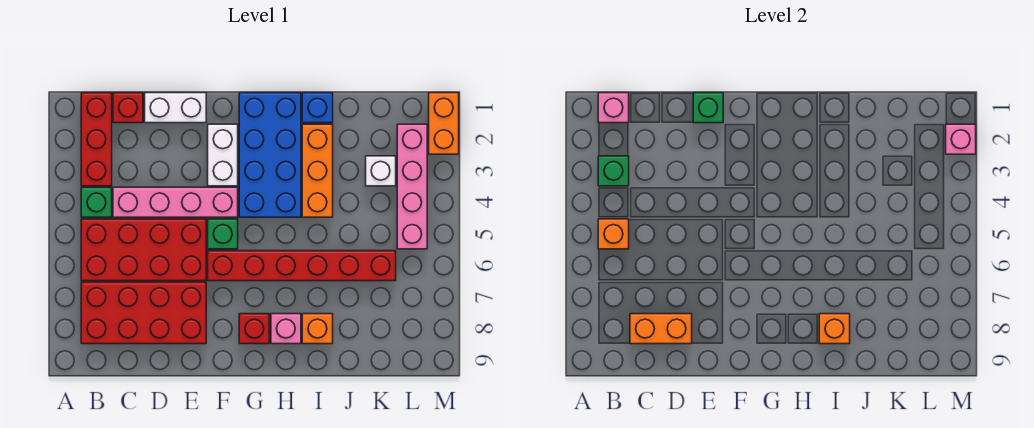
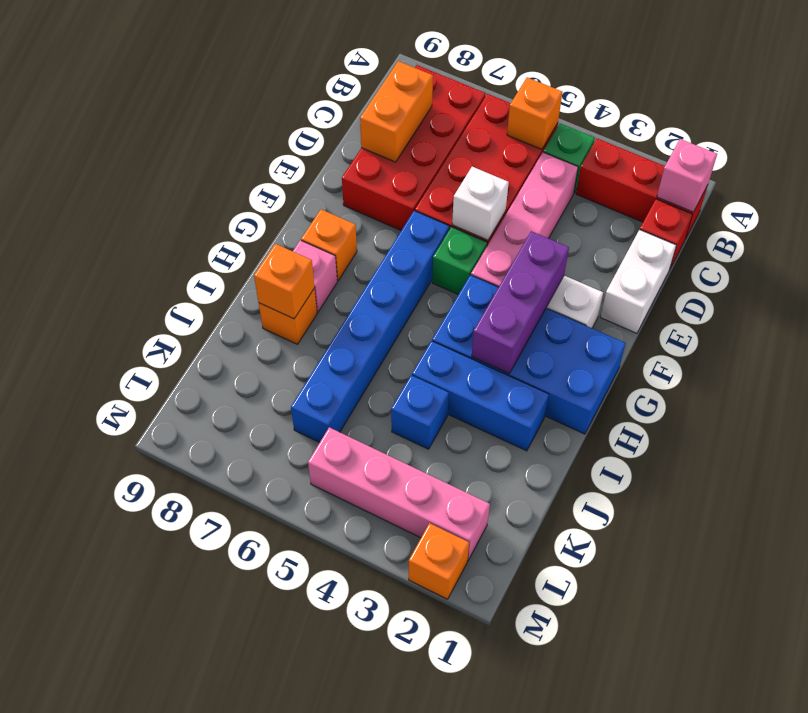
green brick B3 level 2 -> none
green brick E1 level 2 -> none
none -> purple brick F3:H3 level 2
red brick F6:K6 level 1 -> blue brick F6:K6 level 1
red brick G8 level 1 -> orange brick G8 level 1
blue brick I1 level 1 -> blue brick J4 level 1
orange brick I2:I4 level 1 -> blue brick I2:I4 level 1
white brick K3 level 1 -> white brick E5 level 2
orange brick M1:M2 level 1 -> orange brick M2 level 1
pink brick M2 level 2 -> none

